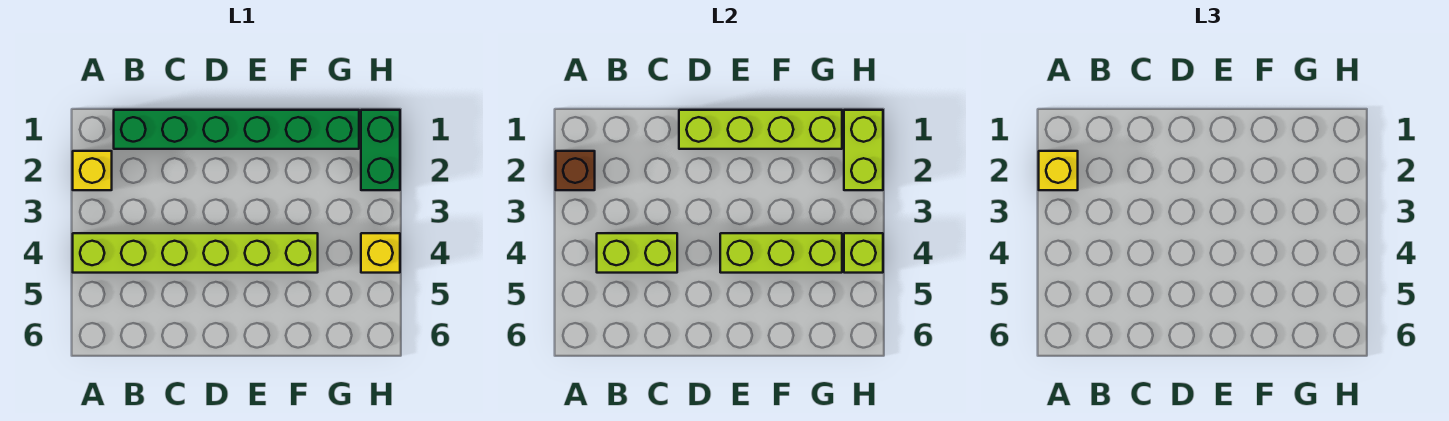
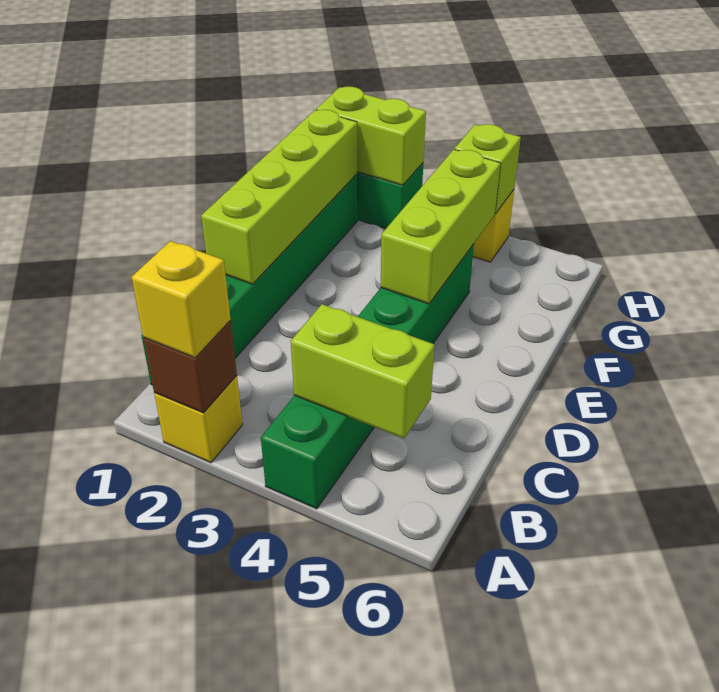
lime brick A4:F4 level 1 -> green brick A4:F4 level 1
lime brick B4:C4 level 2 -> lime brick B4:B5 level 2

